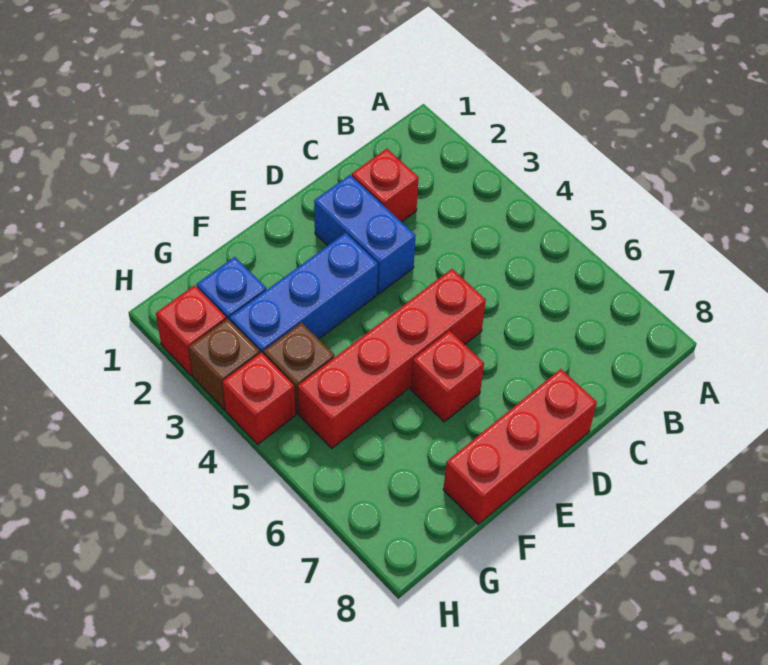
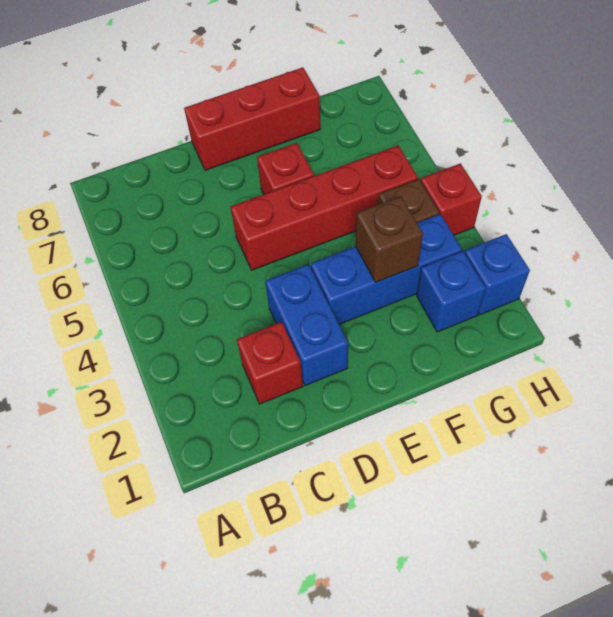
red brick H2 level 1 -> blue brick H2 level 1
brown brick H3 level 1 -> brown brick F3 level 2

